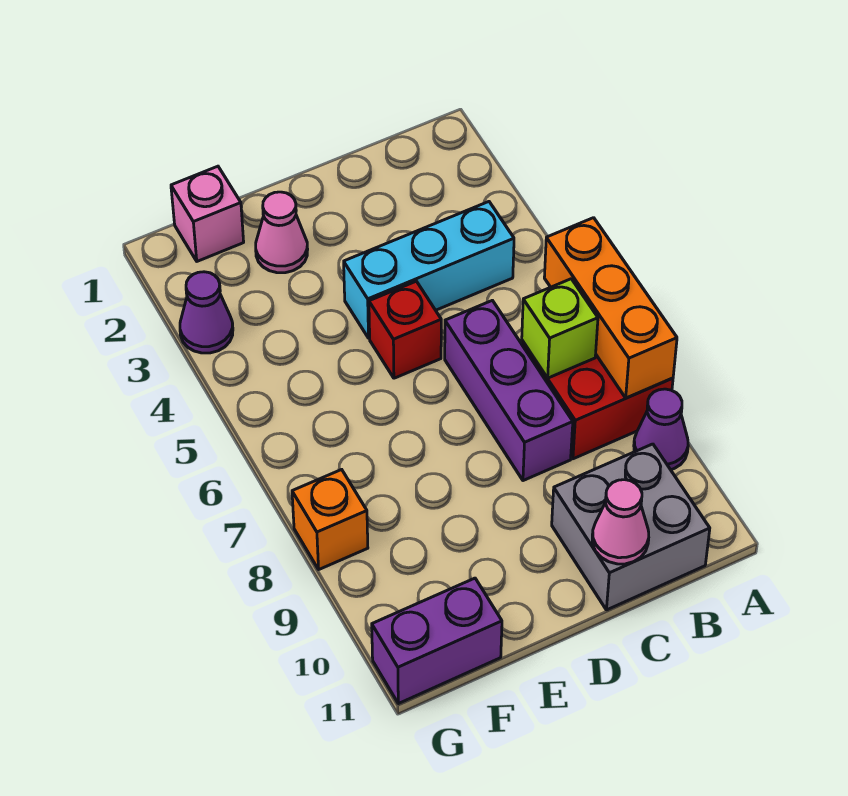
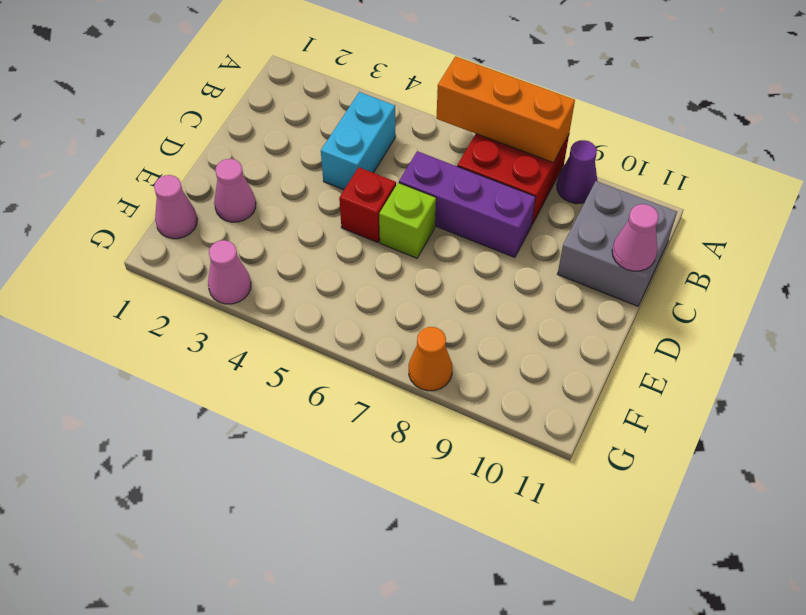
cyan brick B4:D4 level 1 -> cyan brick B4:C4 level 1
lime brick B7 level 2 -> lime brick D6 level 1
pink brick F1 level 1 -> pink cone F1 level 1
purple brick F11:G11 level 1 -> none
purple cone G3 level 1 -> pink cone G3 level 1
orange brick G8 level 1 -> orange cone G8 level 1

